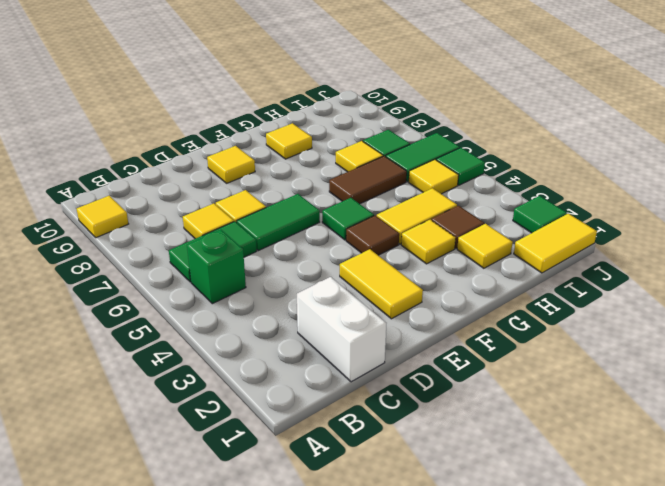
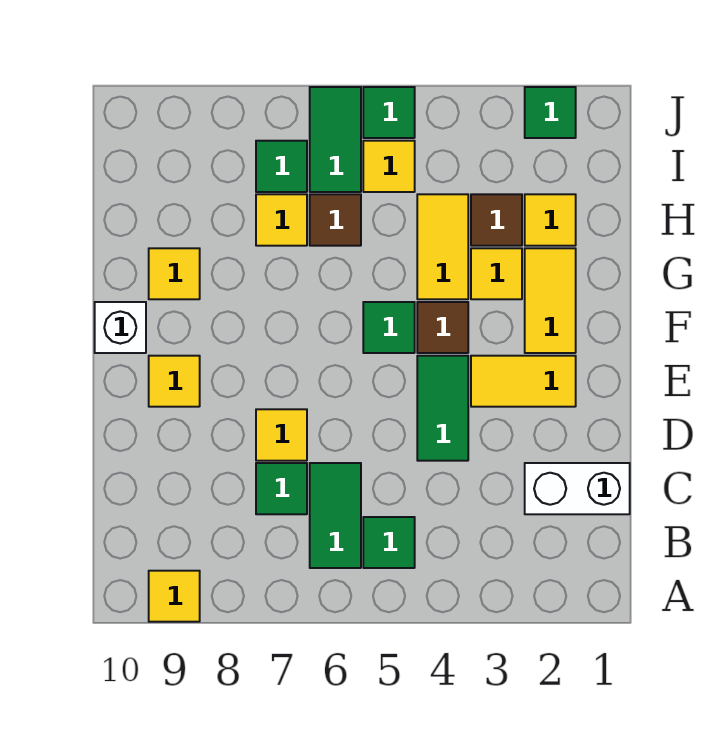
green brick B5 level 1 -> green tile B5 level 1
yellow tile C7 level 1 -> green tile C7 level 1
green tile D6:E6 level 1 -> green tile D4:E4 level 1
none -> white brick F10 level 1
brown tile G6:H6 level 1 -> brown tile H6 level 1
yellow tile I1:J1 level 1 -> yellow tile F2:G2 level 1

